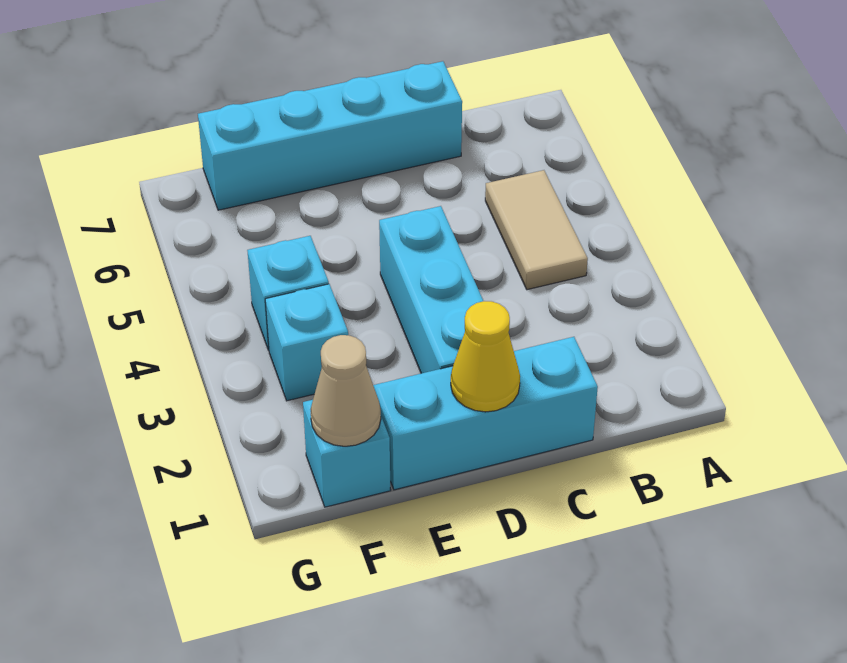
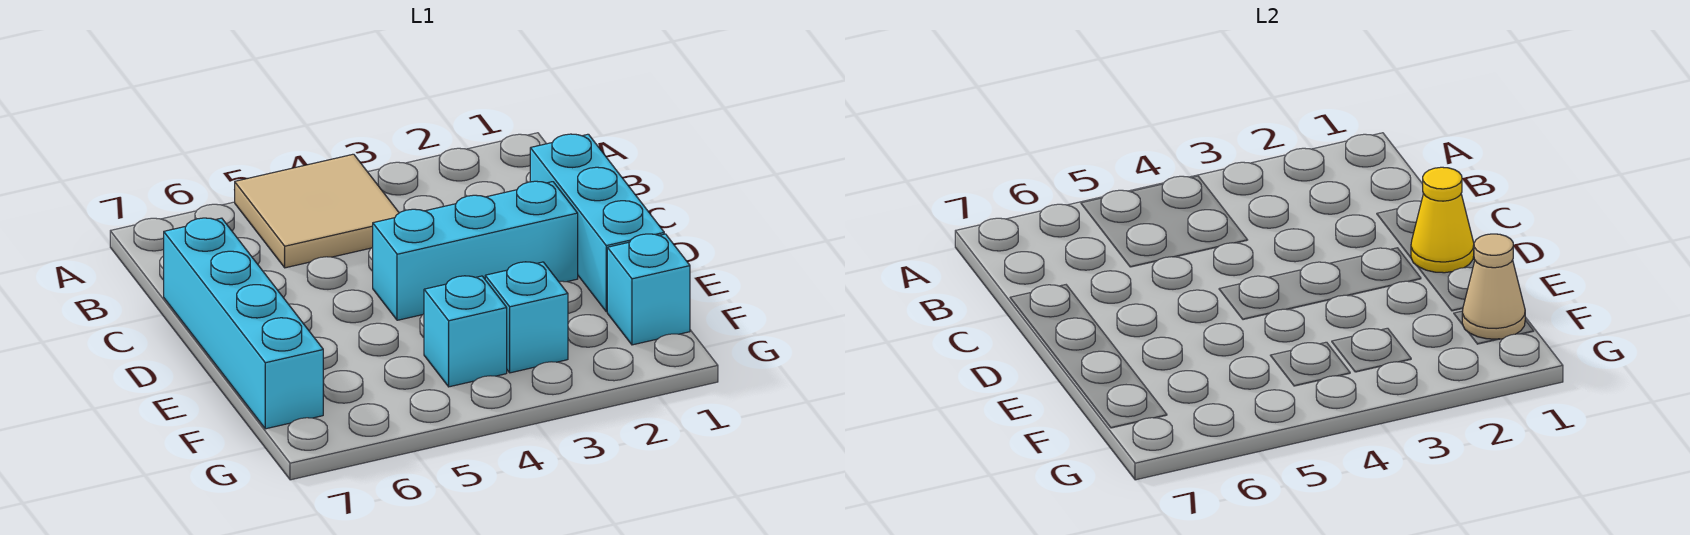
tan tile B4:B5 level 1 -> tan tile A4:B5 level 1

